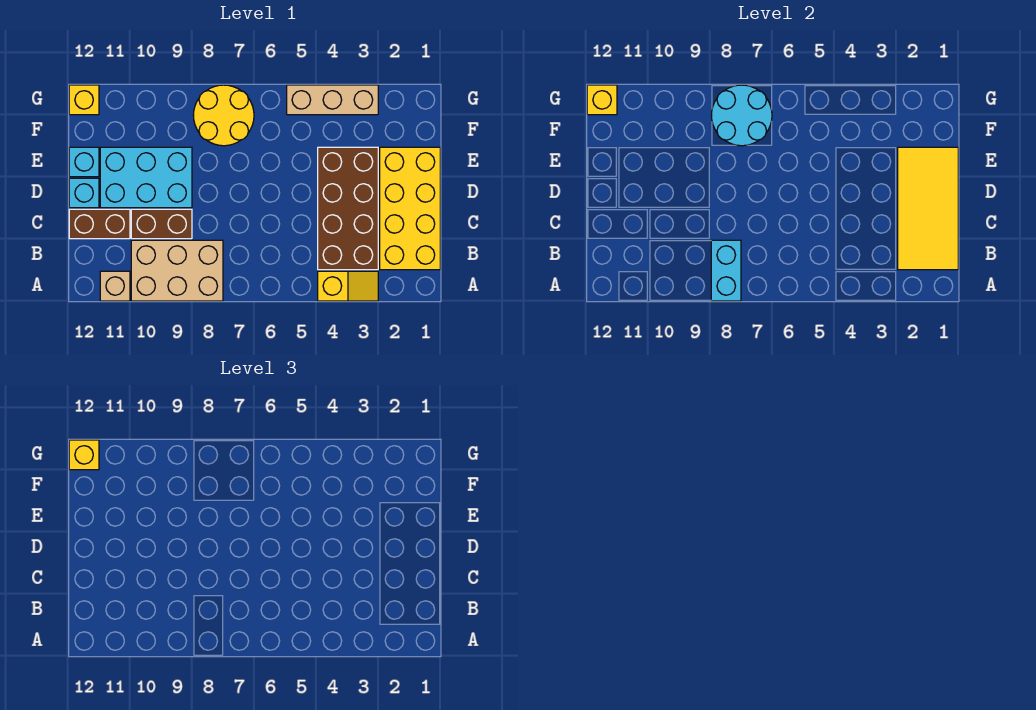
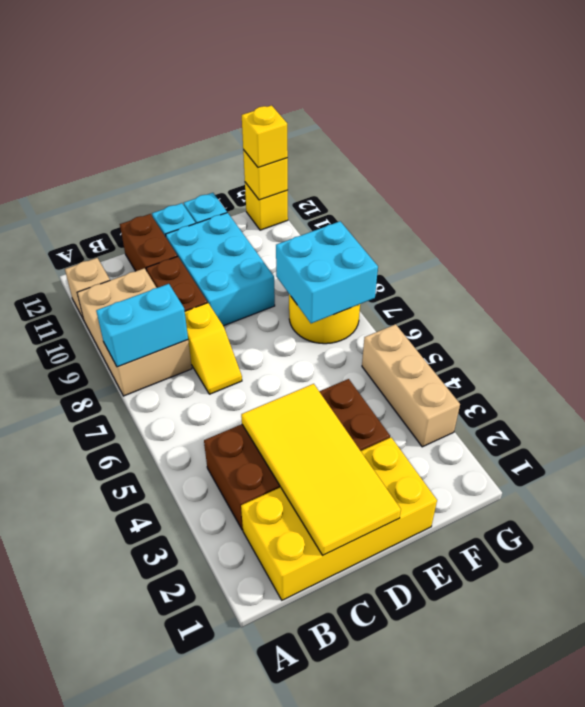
yellow slope A3:A4 level 1 top 4 -> yellow slope C7:C8 level 1 top 8
yellow tile B1:E2 level 2 -> yellow tile C1:D4 level 2
cyan round brick F7:G8 level 2 -> cyan brick F7:G8 level 2

